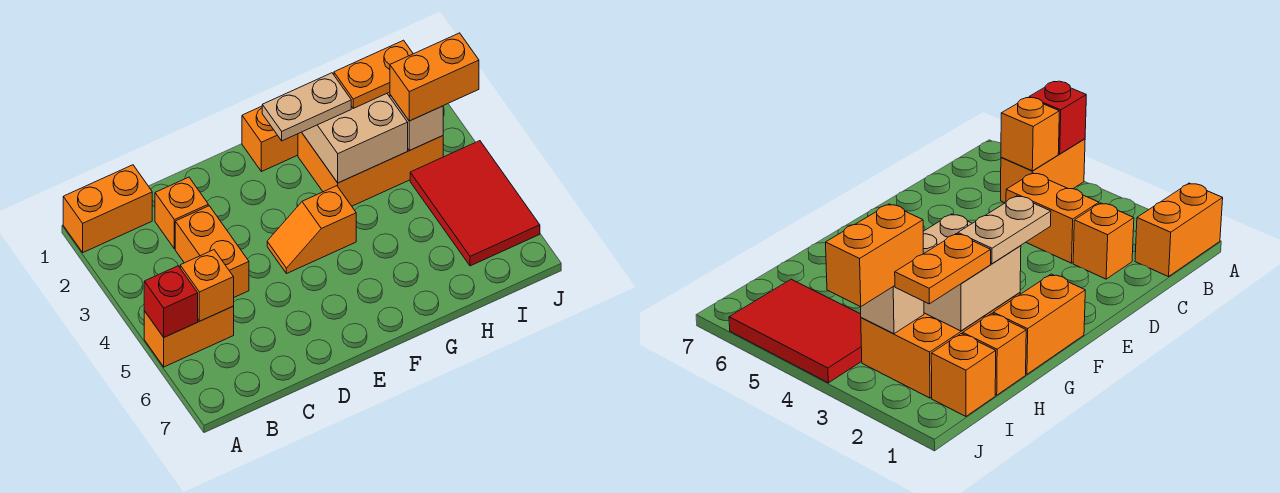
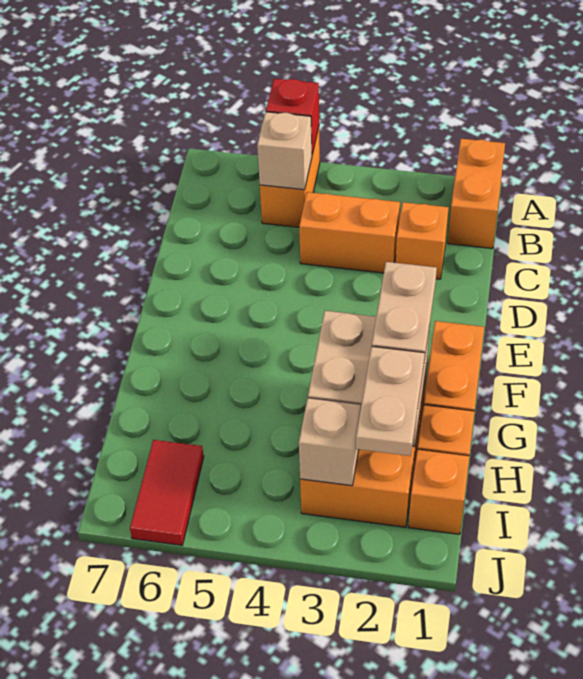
orange brick B5 level 2 -> tan brick B5 level 2
orange slope E4:F4 level 1 top F -> none
orange plate H2:I2 level 3 -> tan plate H2:I2 level 3
orange brick I3:J3 level 3 -> none
red tile I4:J6 level 1 -> red tile I6:J6 level 1

